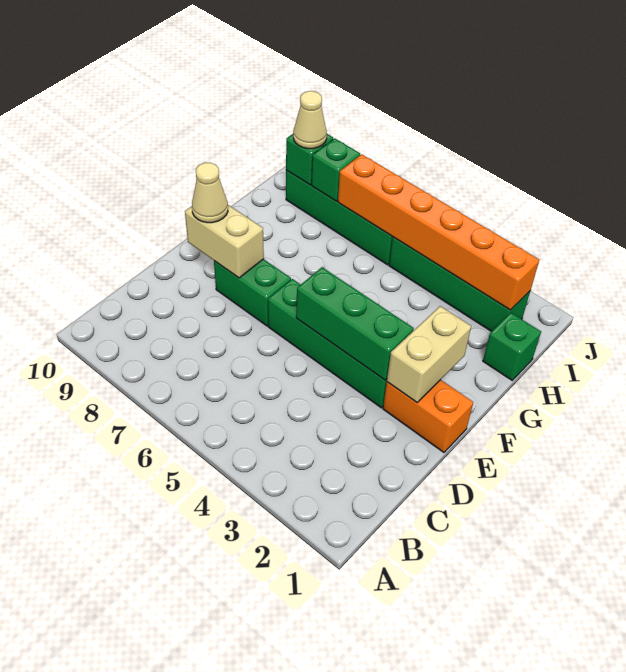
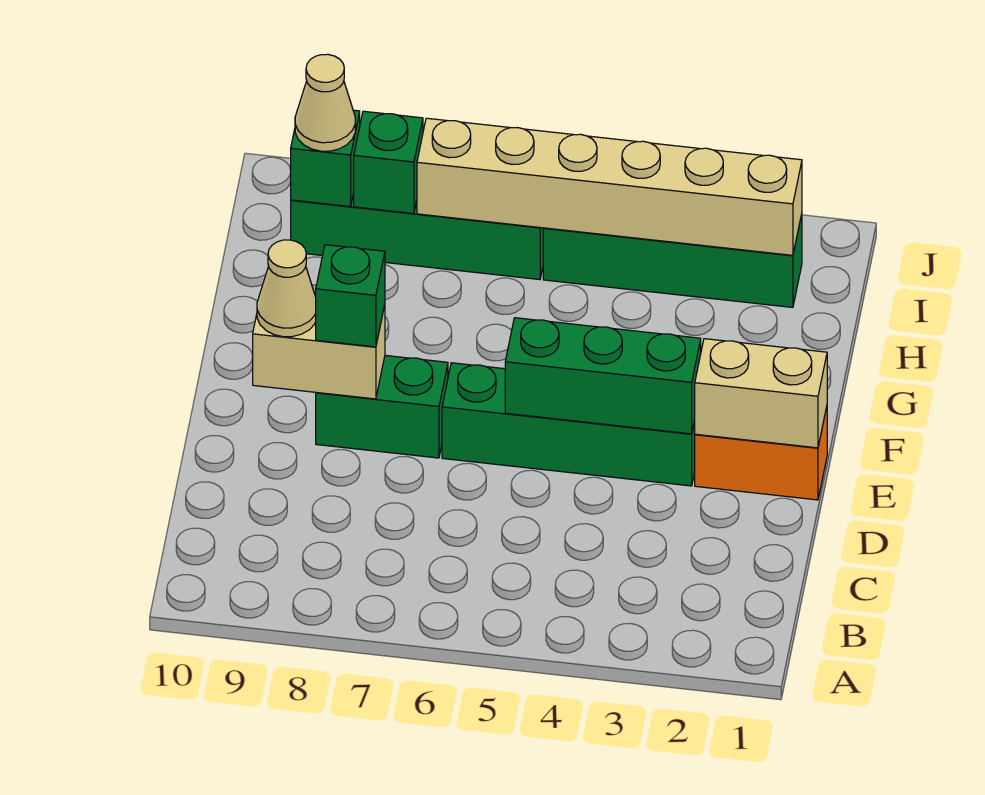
tan brick E2:F2 level 2 -> tan brick E1:E2 level 2
green brick H1 level 1 -> green brick E8 level 3
orange brick I2:I7 level 2 -> tan brick I2:I7 level 2

